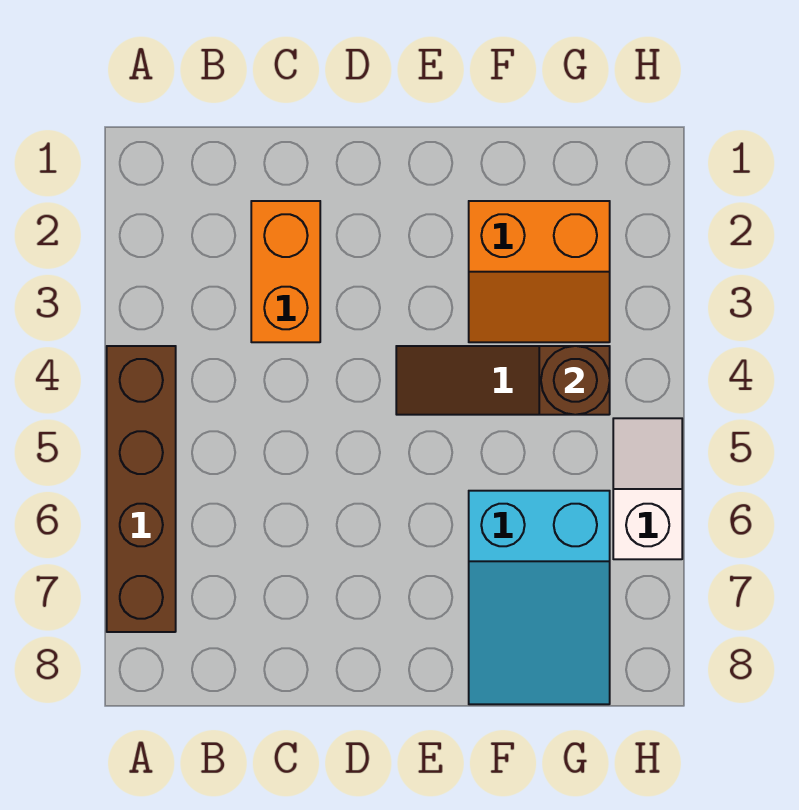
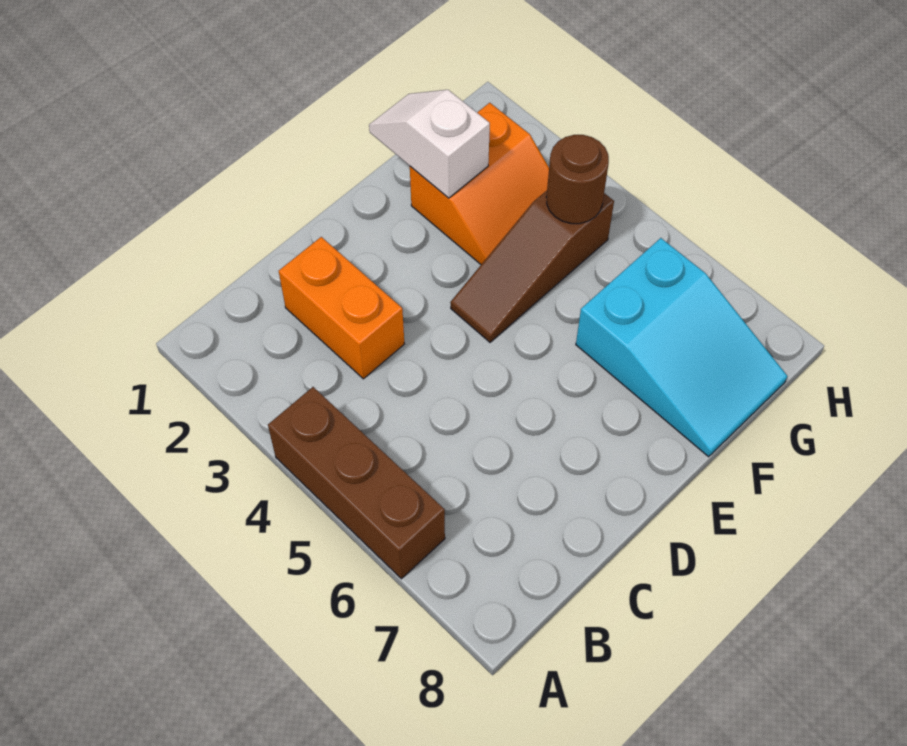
brown brick A4:A7 level 1 -> brown brick A4:A6 level 1
white slope H5:H6 level 1 top 6 -> white slope F1:F2 level 2 top 2

